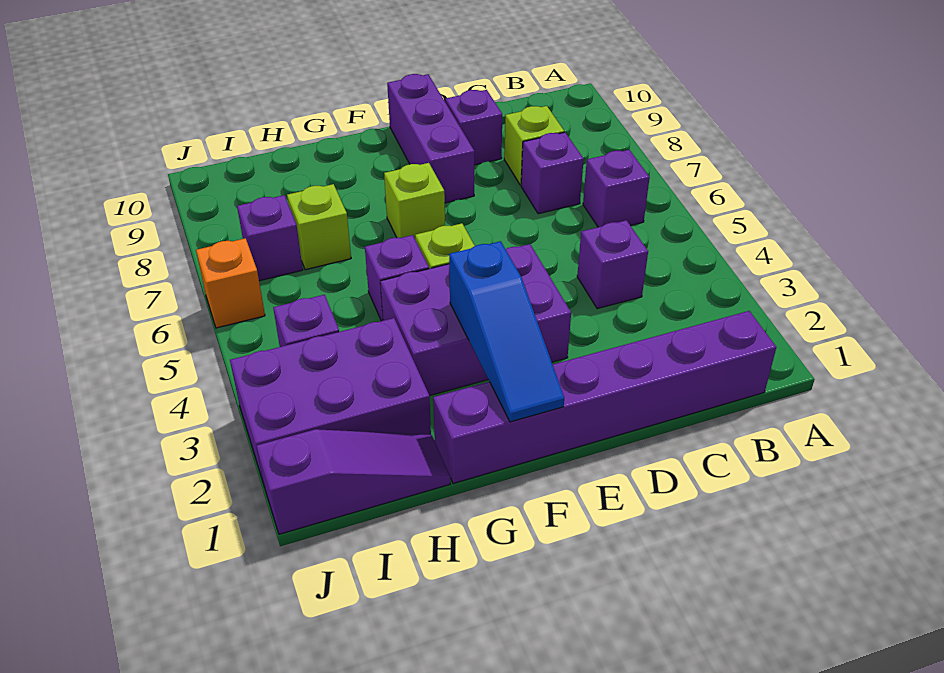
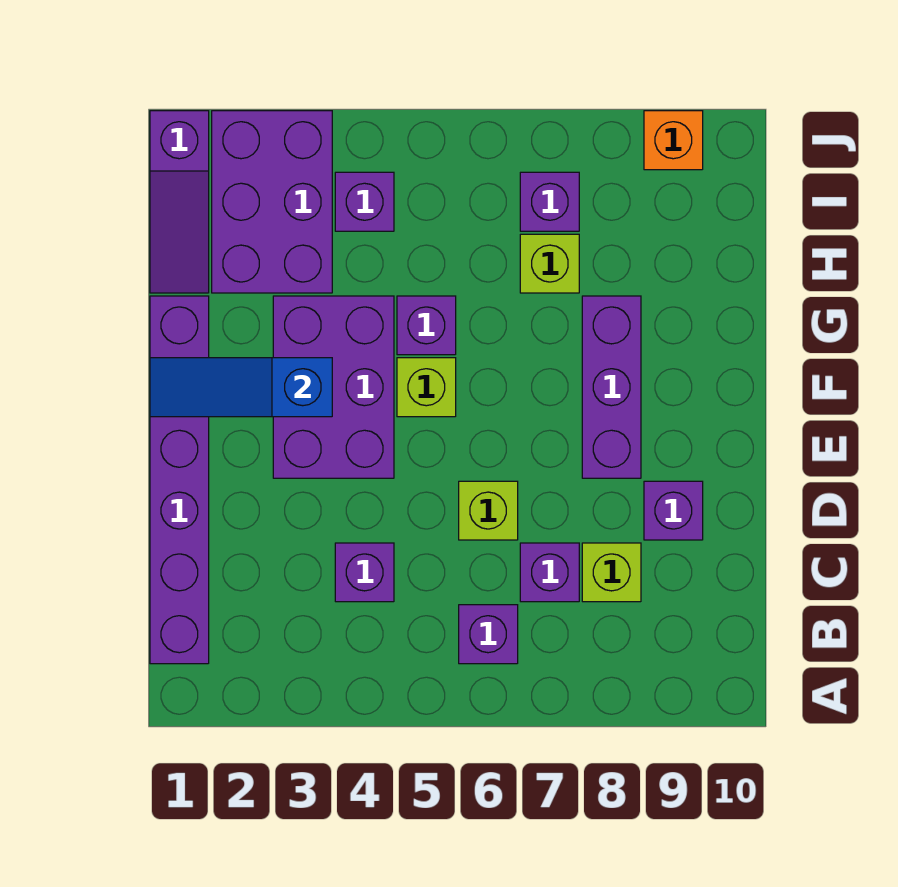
purple brick E8:E10 level 1 -> purple brick E8:G8 level 1
lime brick F7 level 1 -> lime brick D6 level 1
orange brick J6 level 1 -> orange brick J9 level 1

